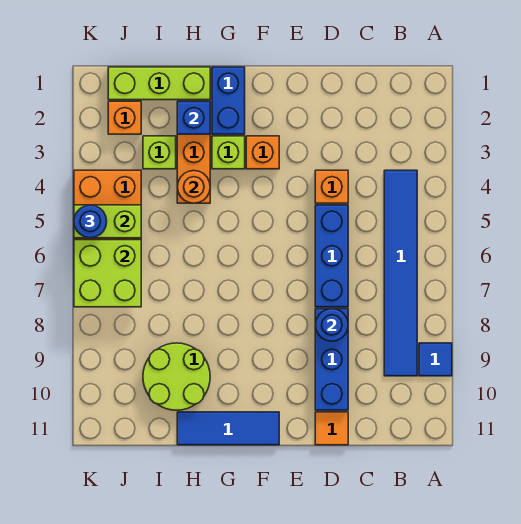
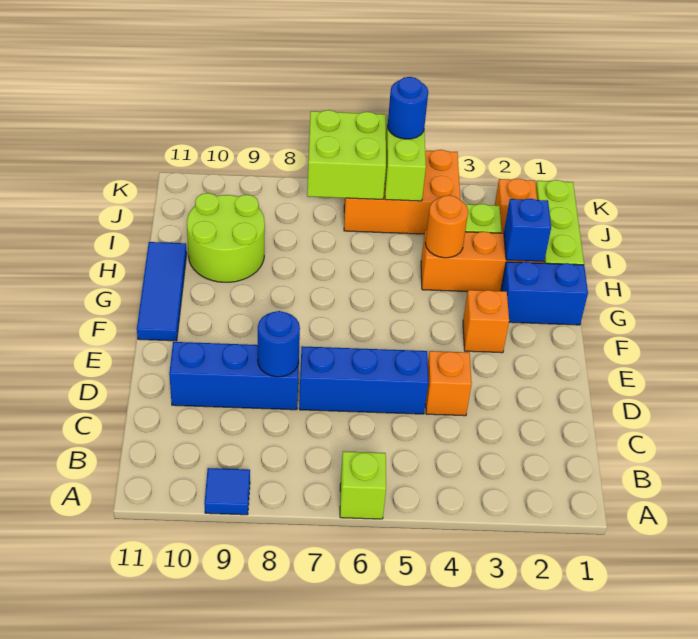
blue tile B4:B9 level 1 -> none
orange tile D11 level 1 -> none
lime brick G3 level 1 -> lime brick A6 level 1

